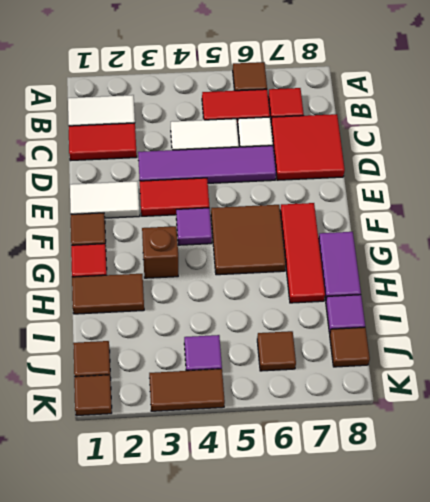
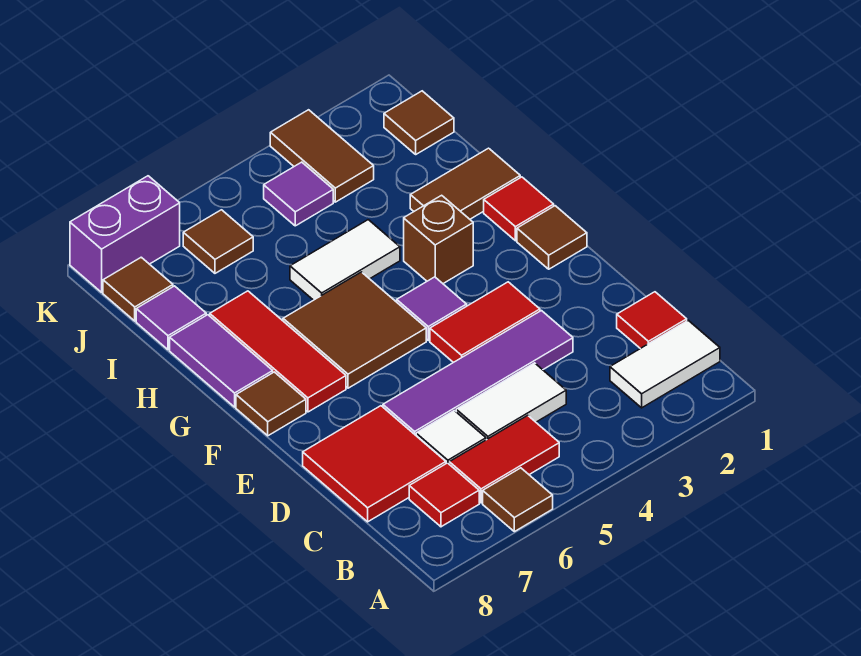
red tile C1:C2 level 1 -> red tile C1 level 1
white tile E1:E2 level 1 -> white tile H4:H5 level 1
brown tile K1 level 1 -> brown tile F8 level 1
brown tile K3:K4 level 1 -> brown tile J3:K3 level 1
none -> purple brick K7:K8 level 1

